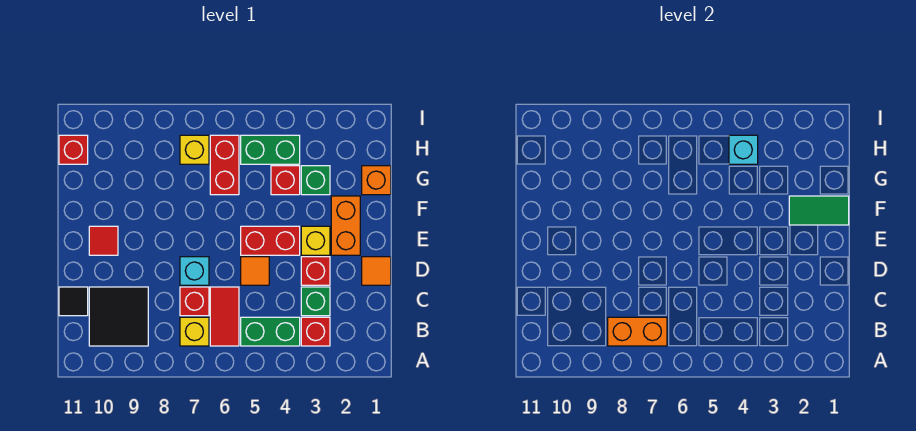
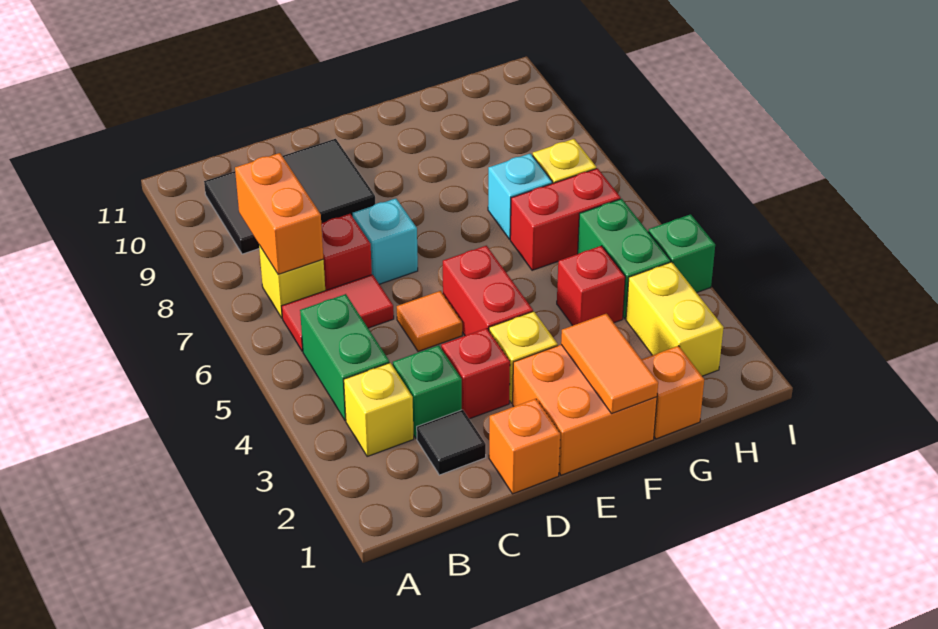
red brick B3 level 1 -> yellow brick B3 level 1
black tile B9:C10 level 1 -> black tile B9:D10 level 1
black tile C11 level 1 -> black tile C2 level 1
orange tile D1 level 1 -> orange brick D1 level 1
orange brick E2:F2 level 1 -> orange brick E1:F2 level 1
red tile E10 level 1 -> none
green tile F1:F2 level 2 -> orange tile F1:F2 level 2
green brick G3 level 1 -> green brick I4 level 1
none -> yellow brick H2:H3 level 1
cyan brick H4 level 2 -> cyan brick G7 level 1
red brick H11 level 1 -> none

